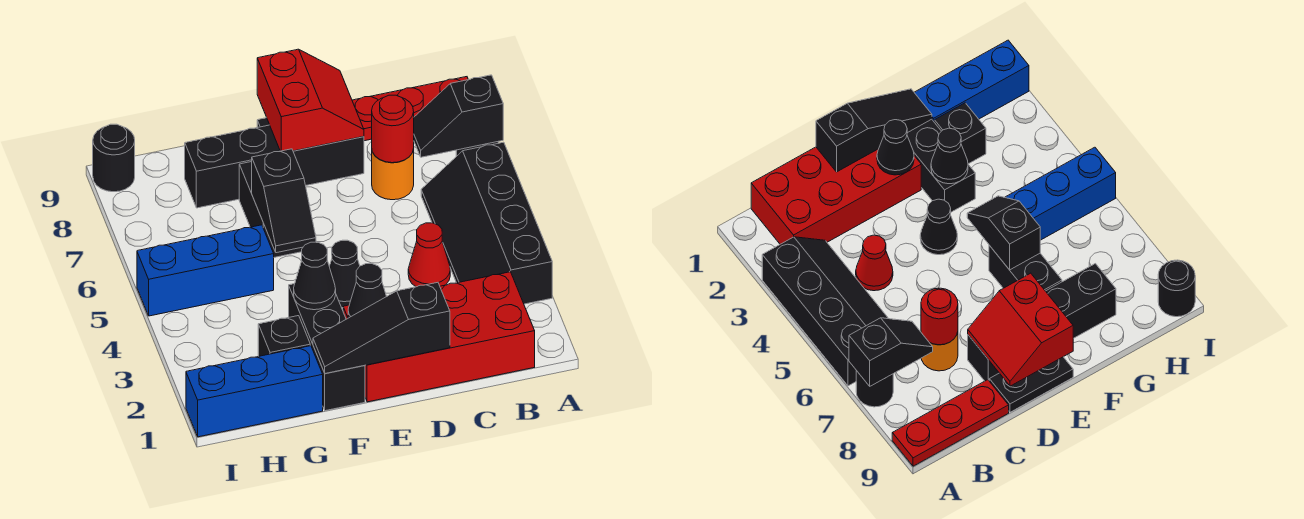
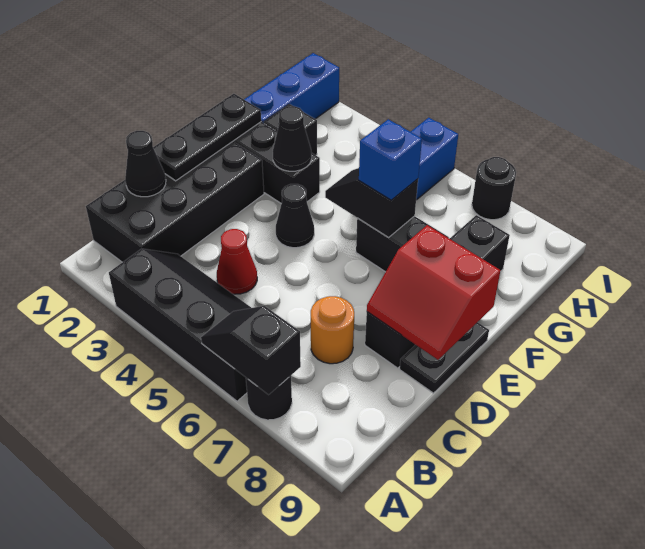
black slope A7:B7 level 2 top A -> black slope A6:A7 level 2 top 7
red plate A9:C9 level 1 -> none
red brick B1:E2 level 1 -> black brick B1:E2 level 1
red round brick C7 level 2 -> none
black slope D1:F1 level 2 top D -> black plate D1:F1 level 2
black cone E2 level 2 -> black cone C1 level 2
none -> blue brick F6 level 3
black round brick I9 level 1 -> black round brick I7 level 1

